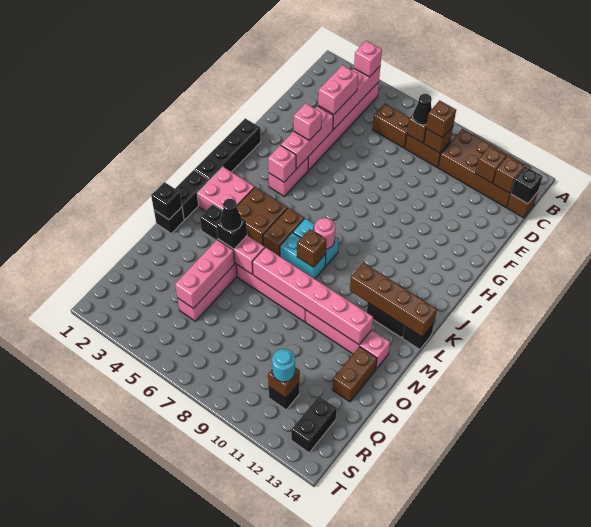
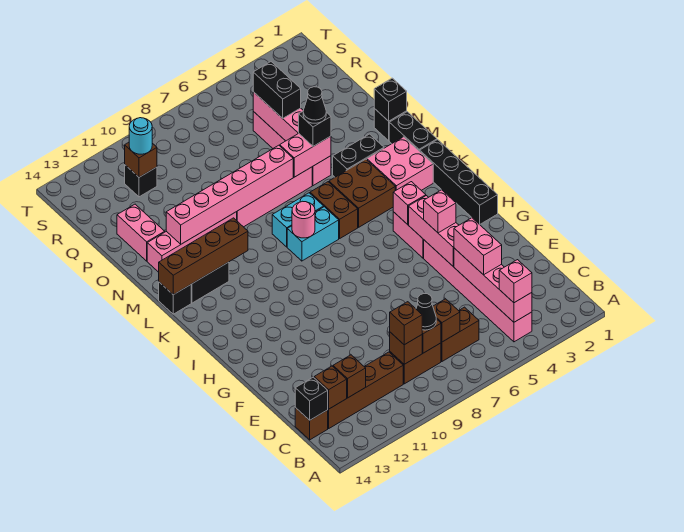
brown brick B10:C13 level 1 -> brown brick C10:C13 level 1
brown brick L8 level 2 -> brown brick C7 level 2
brown brick O13:P13 level 1 -> pink brick O13:P13 level 1
black brick R13:S13 level 1 -> black brick P5:Q5 level 3

